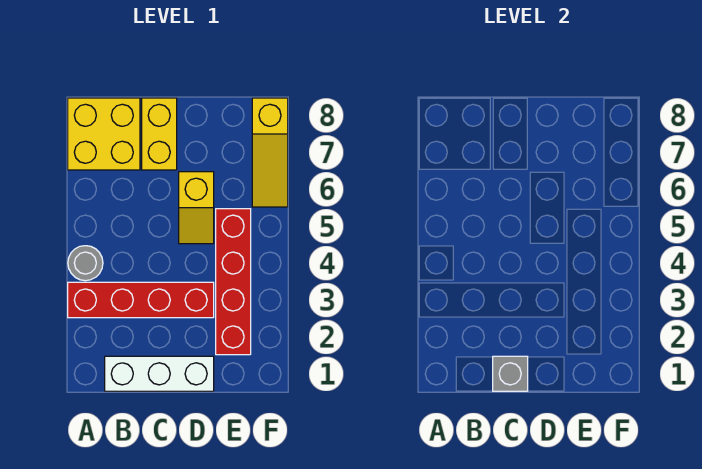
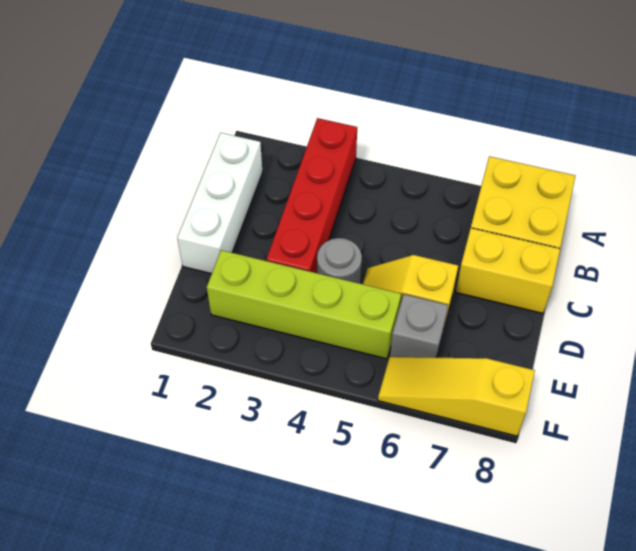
grey round brick A4 level 1 -> grey round brick D4 level 1
grey brick C1 level 2 -> grey brick E6 level 1
red brick E2:E5 level 1 -> lime brick E2:E5 level 1

